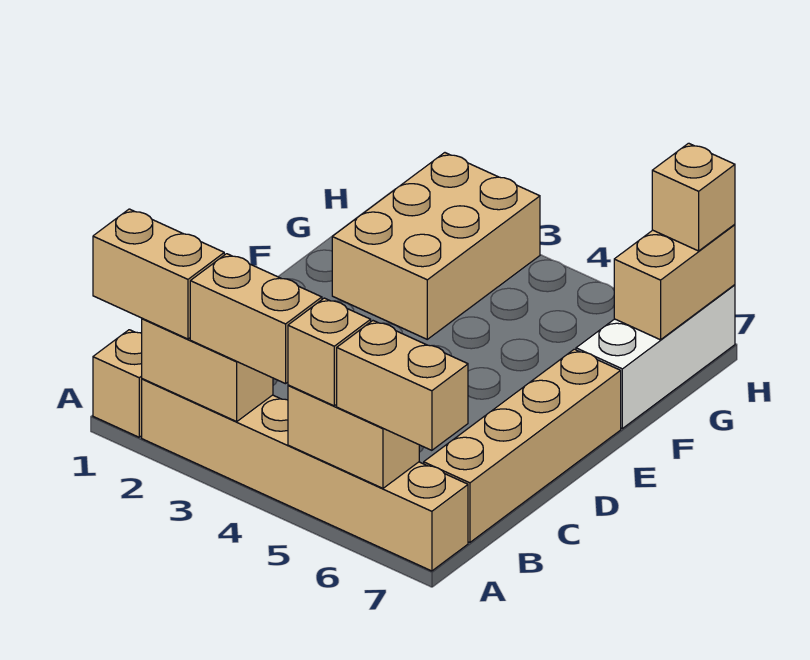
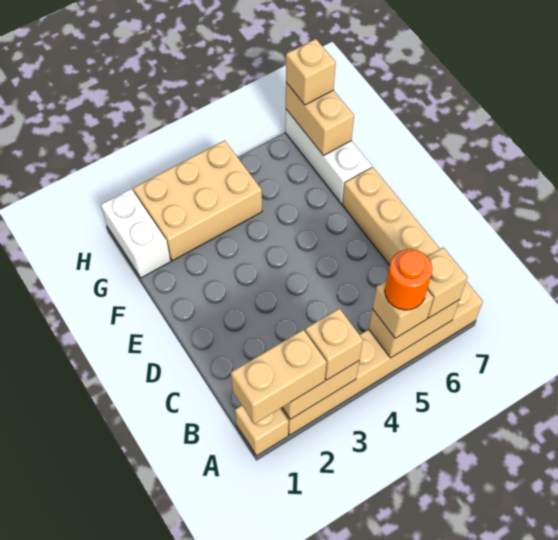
tan brick A3:A4 level 3 -> tan brick A3 level 3
none -> orange round brick A5 level 4
tan brick A6:A7 level 3 -> tan brick A6 level 3
tan brick F2:H3 level 1 -> tan brick G2:H4 level 1
none -> white brick G1:H1 level 1

